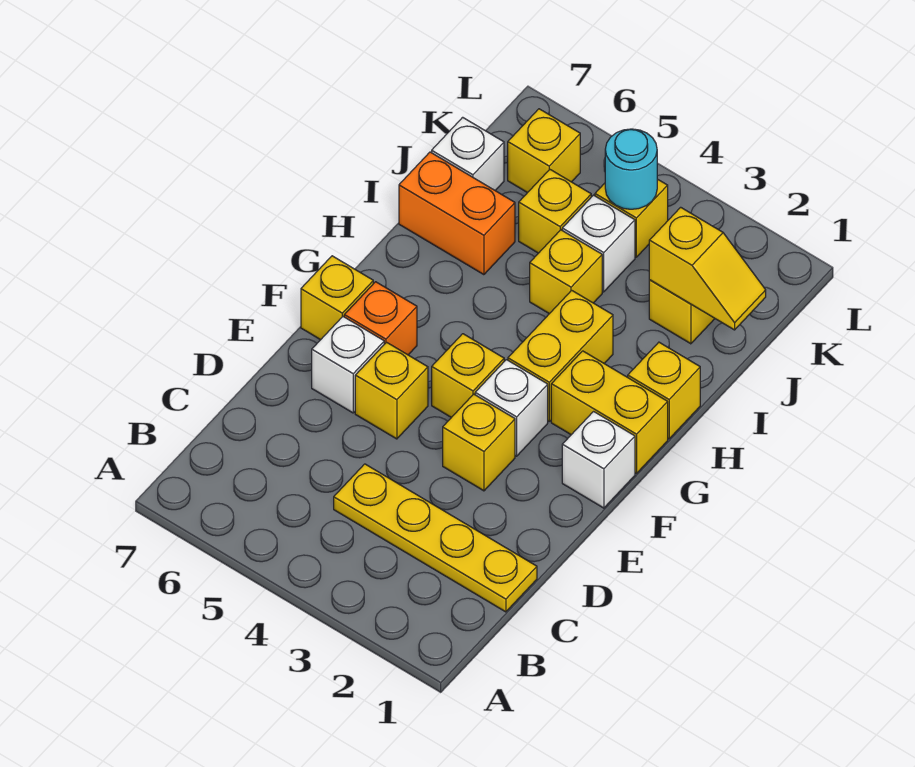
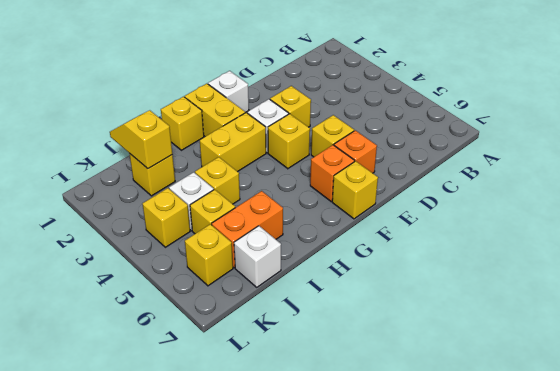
yellow plate C1:C4 level 1 -> none
white brick E6 level 1 -> orange brick E6 level 1
orange brick I6:I7 level 1 -> orange brick I6:J6 level 1
cyan round brick K4 level 2 -> none

